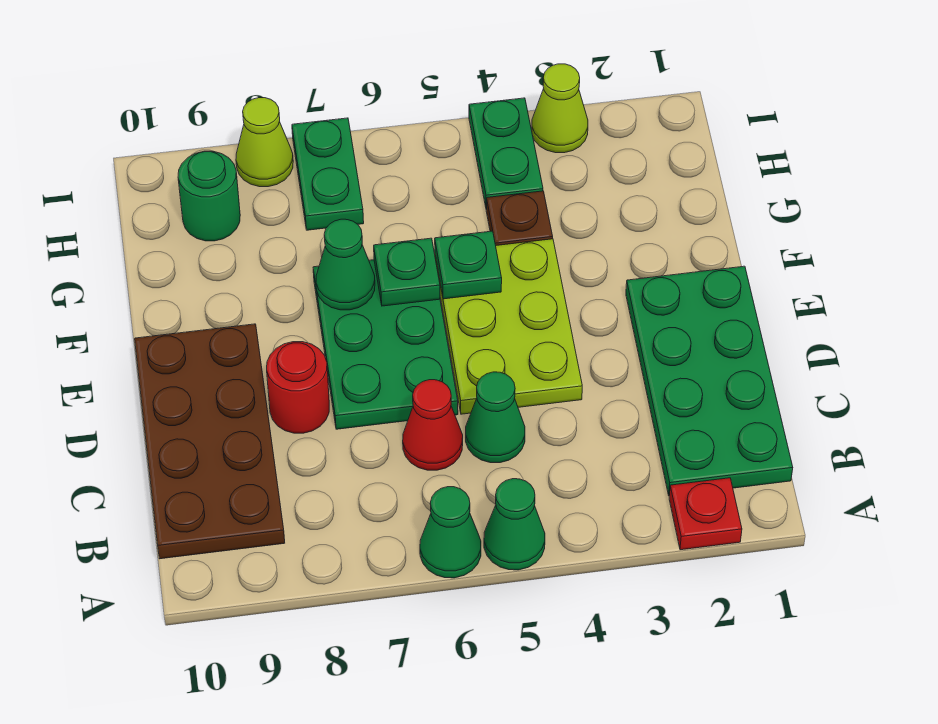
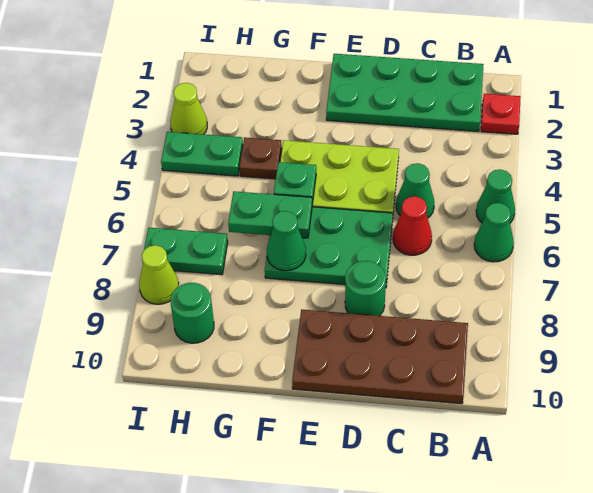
red round brick D8 level 1 -> green round brick D8 level 1
green plate F6 level 2 -> green plate F6:G6 level 2

